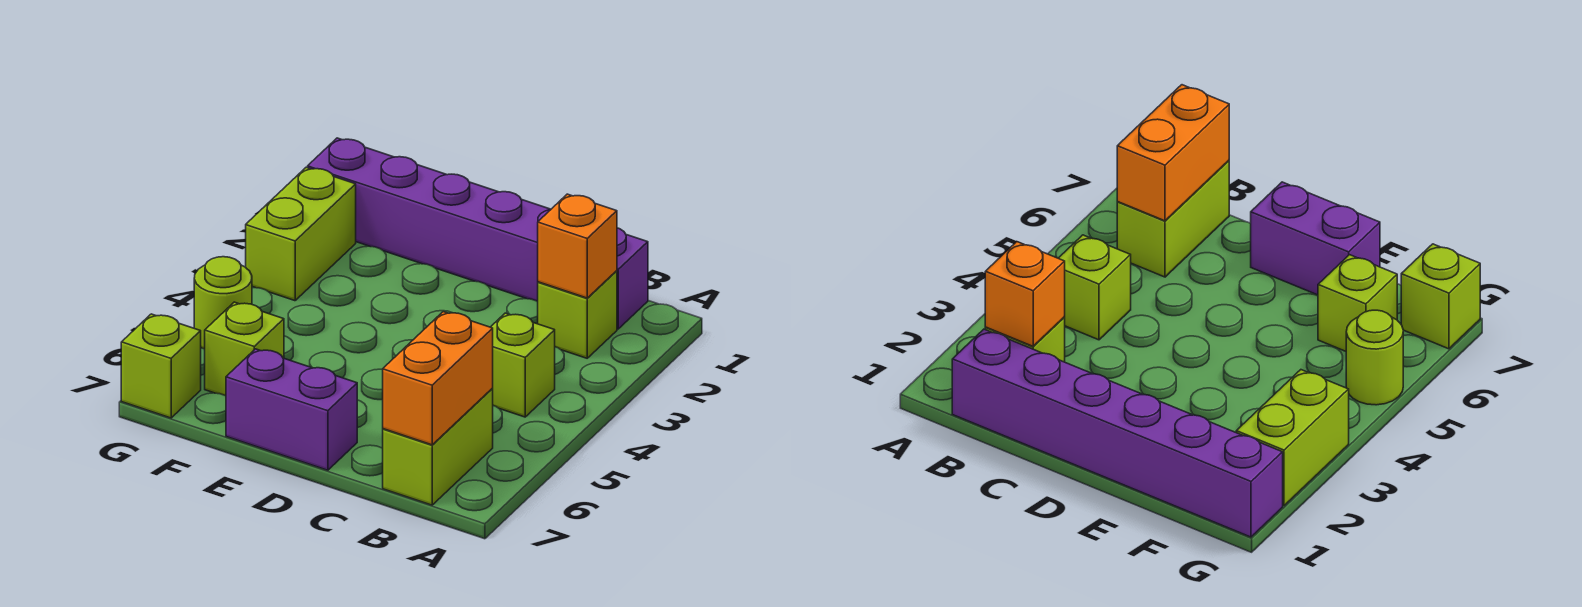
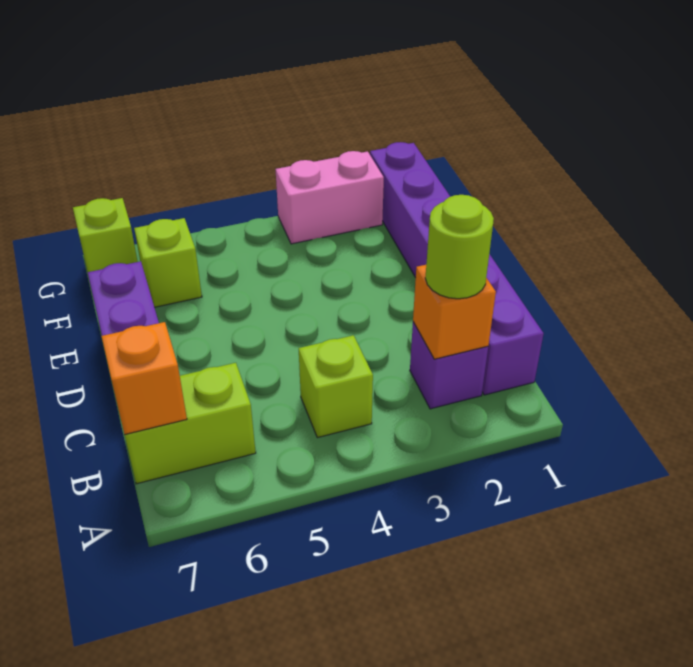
lime brick B2 level 1 -> purple brick B2 level 1
orange brick B6:B7 level 2 -> orange brick B7 level 2
lime brick G2:G3 level 1 -> pink brick G2:G3 level 1
lime round brick G5 level 1 -> lime round brick B2 level 3

